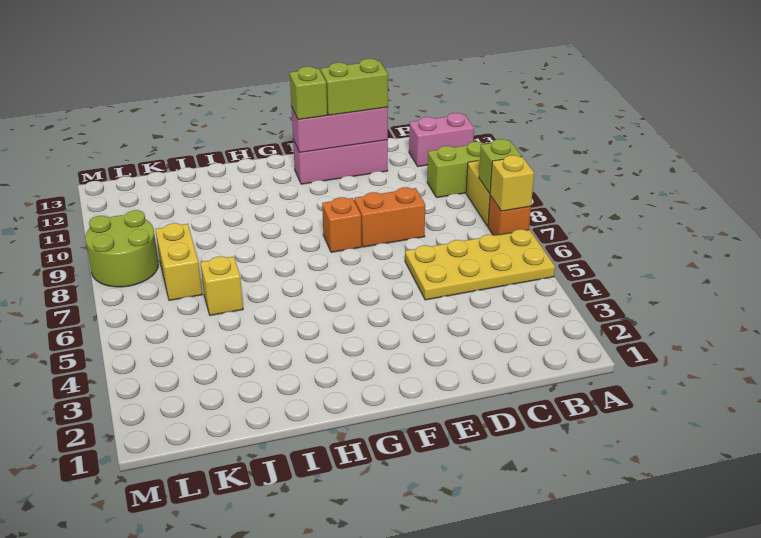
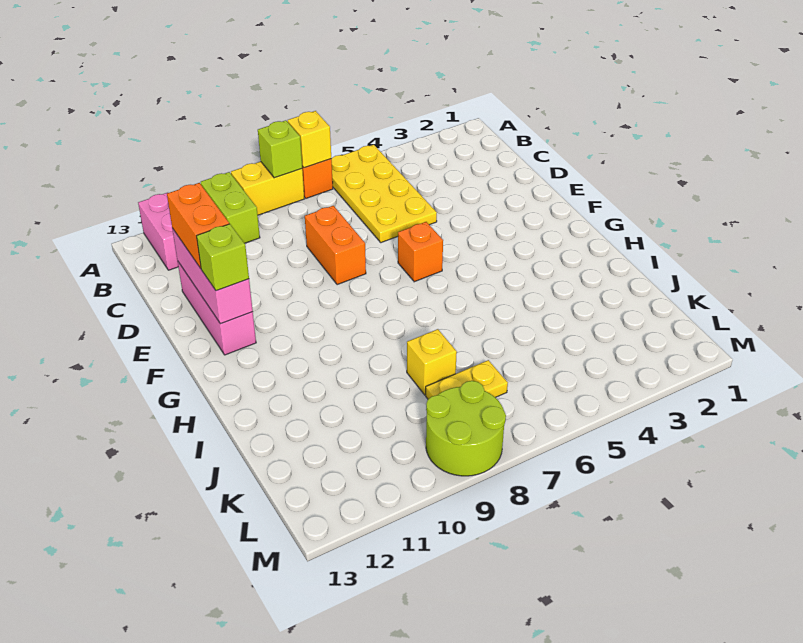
lime brick D12:E12 level 3 -> orange brick D12:E12 level 3
orange brick F8 level 1 -> orange brick F6 level 1
yellow brick J6 level 1 -> yellow brick J8 level 1
yellow brick K7:K8 level 1 -> yellow plate K7:K8 level 1

